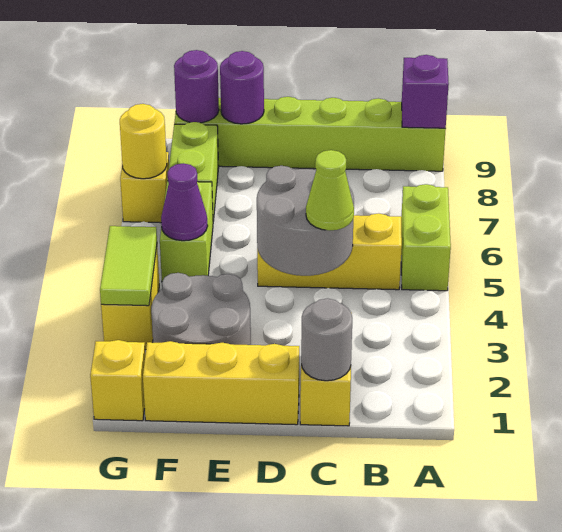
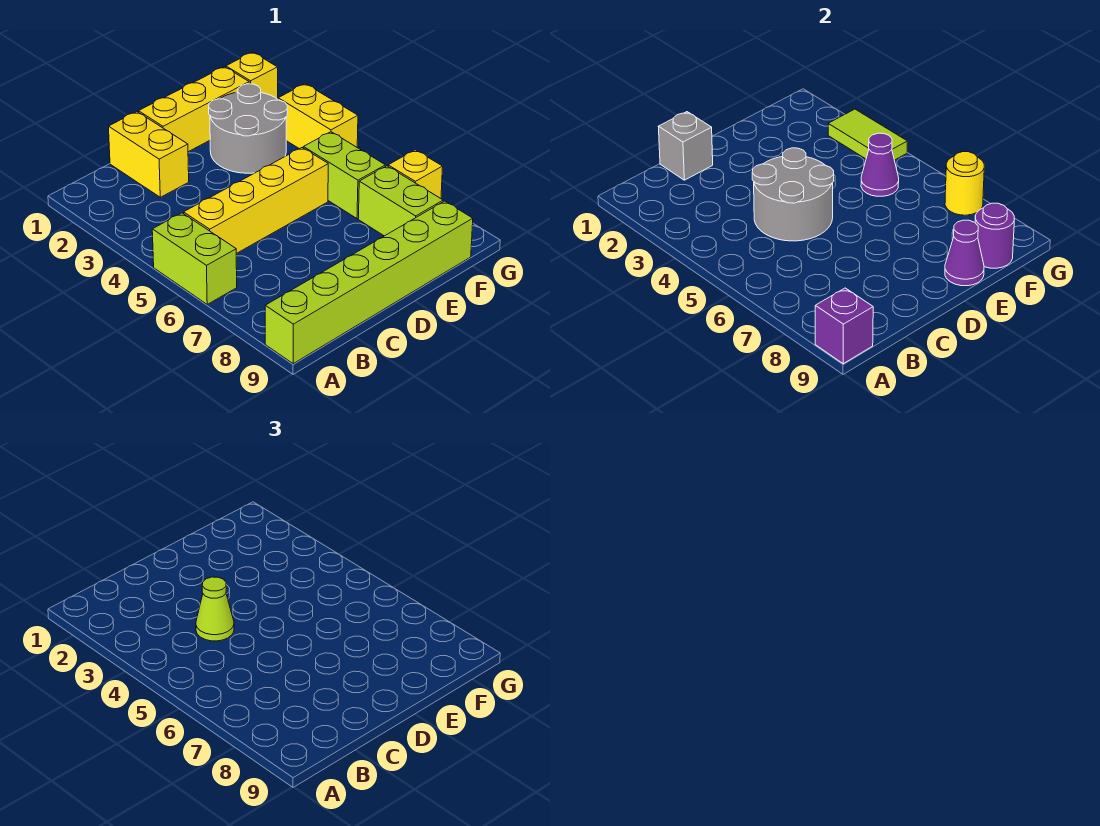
yellow brick B5:D5 level 1 -> yellow brick B5:E5 level 1
grey round brick C1 level 2 -> grey brick C1 level 2
purple round brick E9 level 2 -> purple cone E9 level 2

